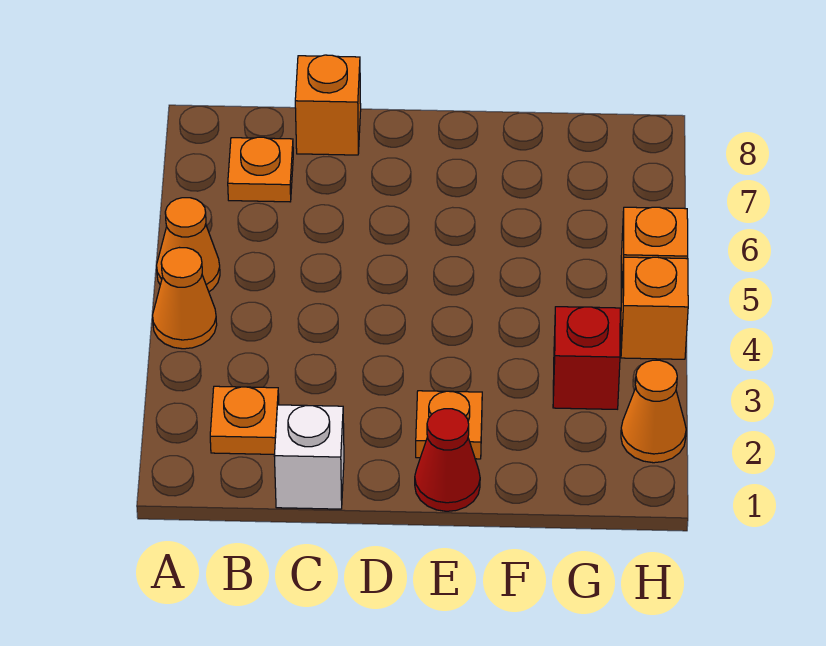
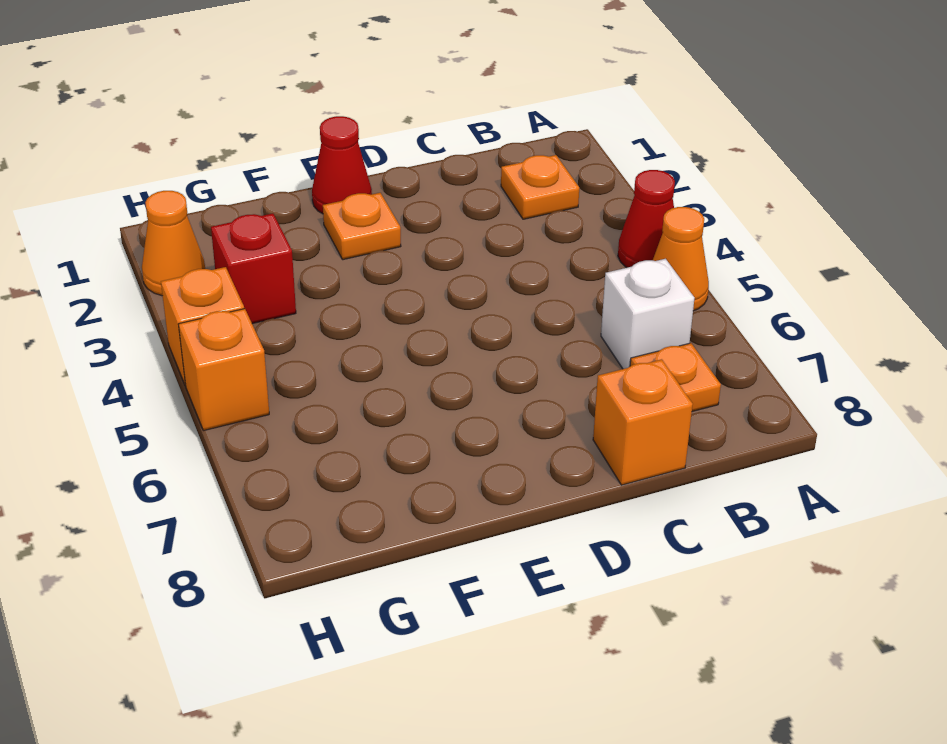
orange cone A4 level 1 -> red cone A4 level 1
white brick C1 level 1 -> white brick B6 level 1

